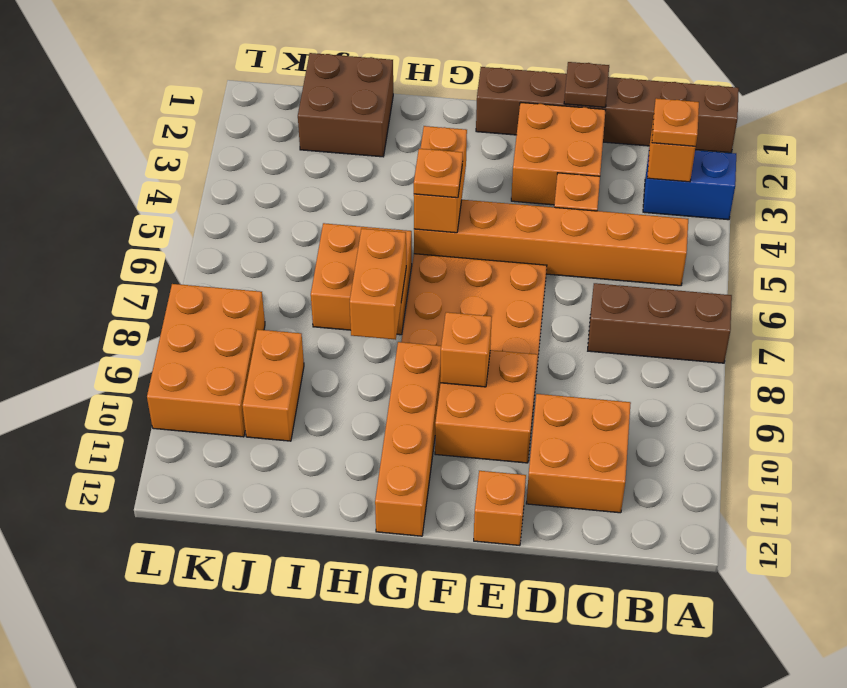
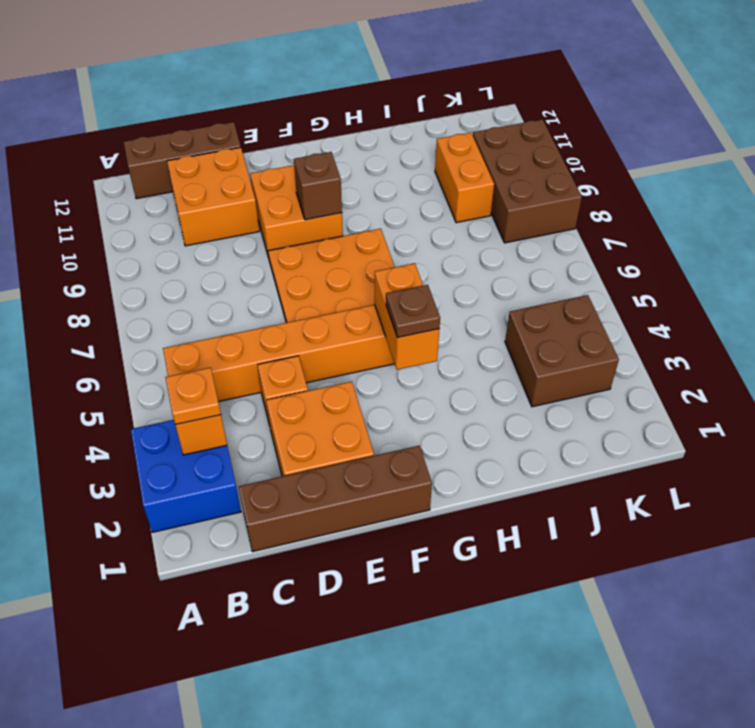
brown brick A1:F1 level 1 -> brown brick C1:F1 level 1
blue brick A3:B3 level 1 -> blue brick A2:B3 level 1
brown brick A7:C7 level 1 -> brown brick B12:D12 level 1
brown plate D1 level 2 -> brown plate G4 level 3
orange brick E12 level 1 -> none
orange brick F9 level 2 -> brown brick F9 level 2
orange plate G5 level 3 -> none
orange brick G9:G12 level 1 -> none
orange brick H6:I7 level 1 -> none
orange brick H7:H8 level 2 -> none
brown brick I1:J2 level 1 -> brown brick J3:K4 level 1
orange brick K8:L10 level 1 -> brown brick K8:L10 level 1

